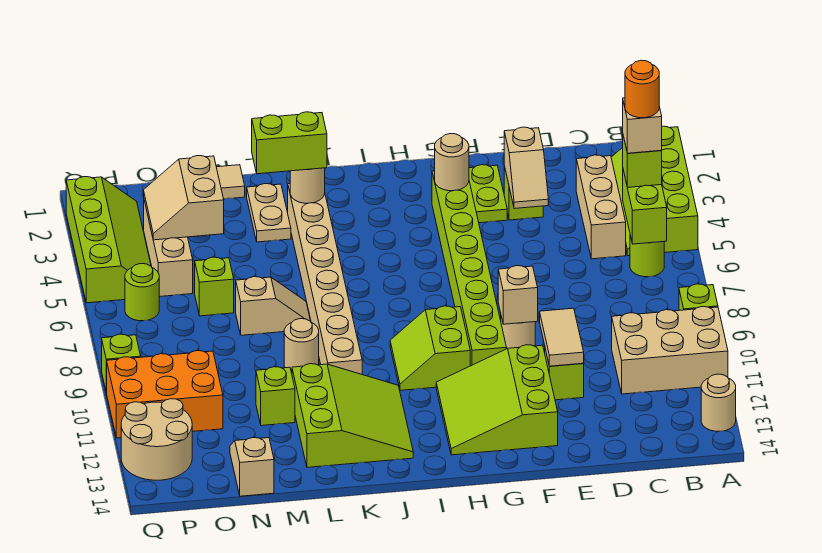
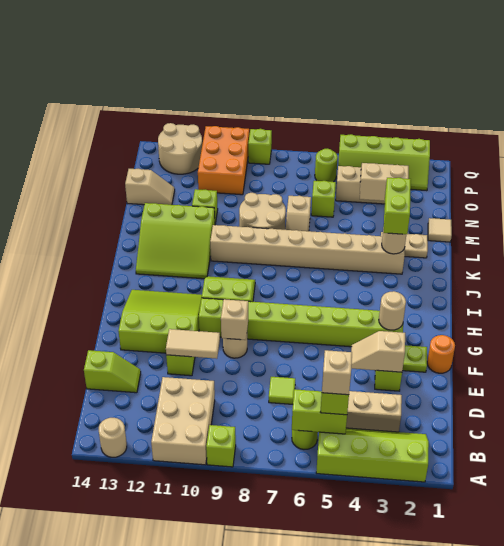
orange round brick B5 level 5 -> orange round brick F1 level 1
none -> lime tile D7 level 1
none -> lime slope D13:D14 level 1 top 14
tan round brick L9 level 1 -> tan round brick L8:M9 level 1

